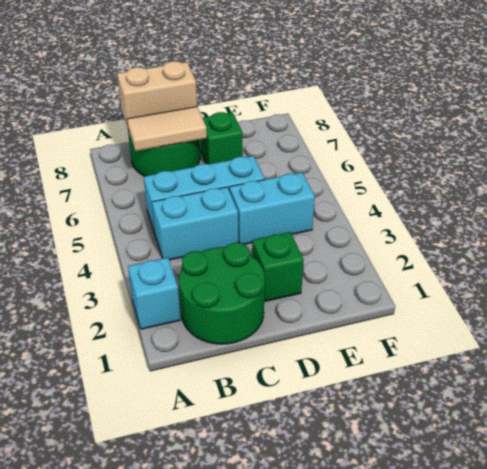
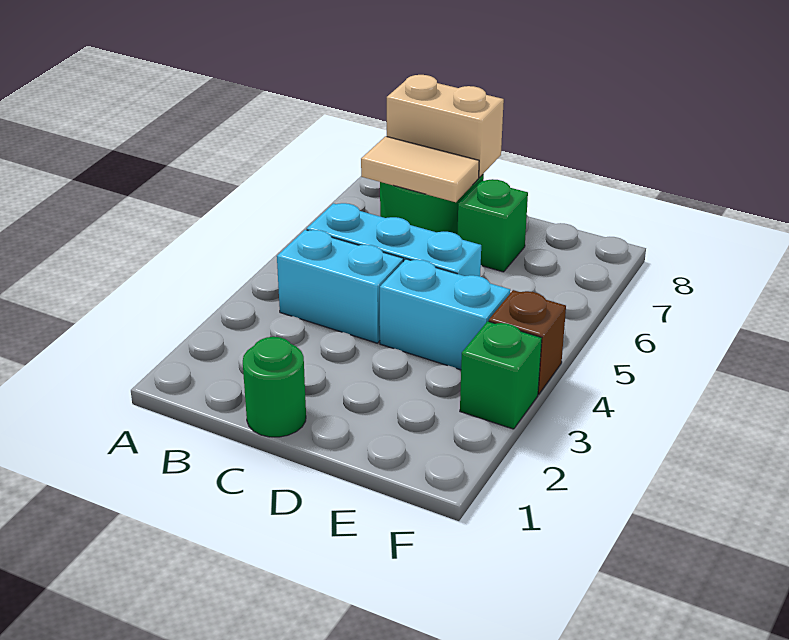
cyan brick A2 level 1 -> none
green round brick B1:C2 level 1 -> green round brick C1 level 1
green brick D2 level 1 -> green brick F3 level 1
none -> brown brick F4 level 1

